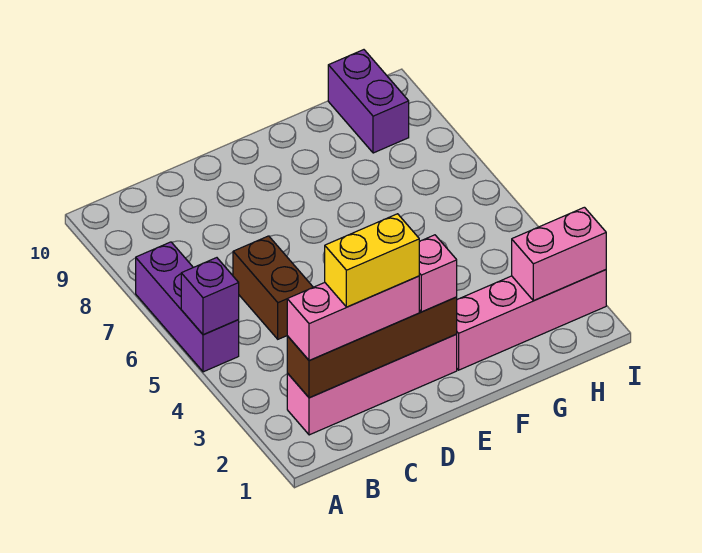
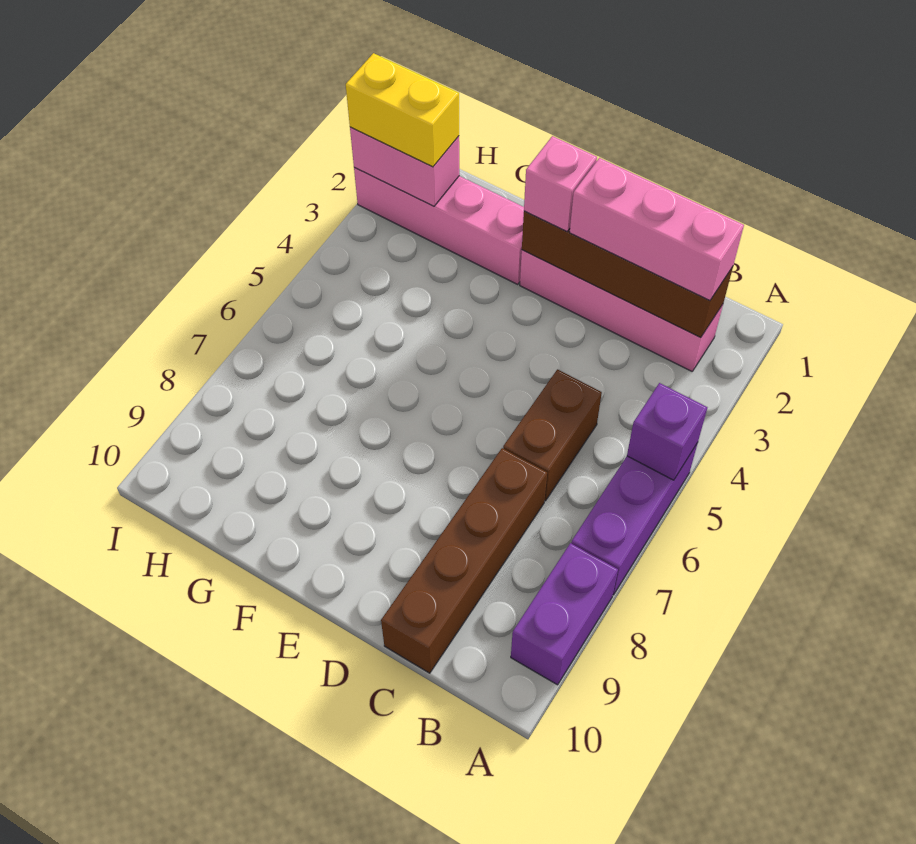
yellow brick C2:D2 level 4 -> yellow brick H2:I2 level 3
none -> brown brick C7:C10 level 1
purple brick H9:H10 level 1 -> purple brick A8:A9 level 1

